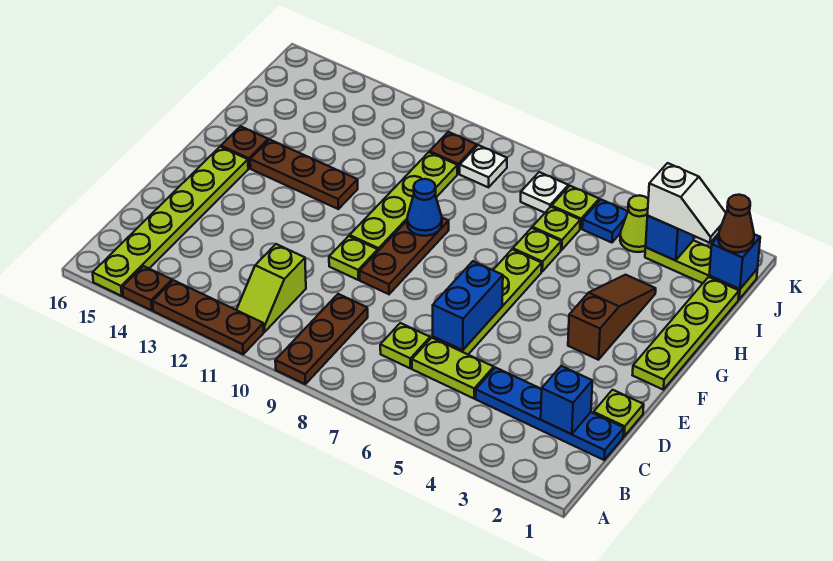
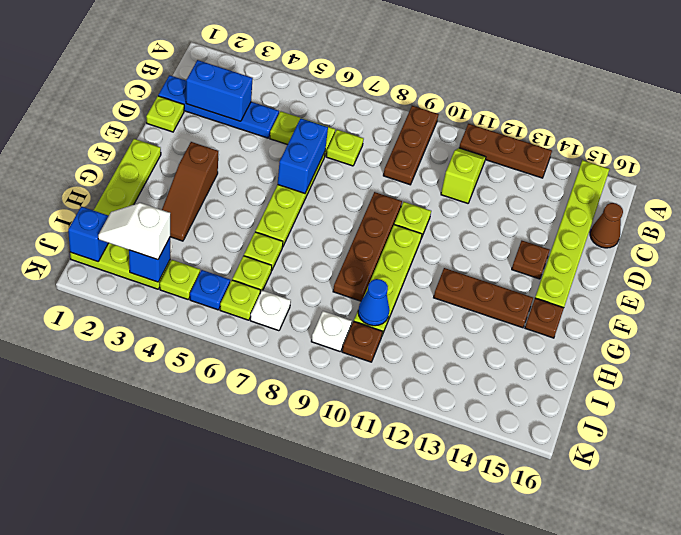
brown plate A14 level 1 -> brown plate E14 level 1
blue brick C2 level 2 -> blue brick C2:C3 level 2
brown plate E9:G9 level 1 -> brown plate E9:H9 level 1
blue cone G9 level 2 -> blue cone I10 level 2
brown cone J1 level 3 -> brown cone C16 level 1
lime cone J4 level 1 -> lime plate J4 level 1

